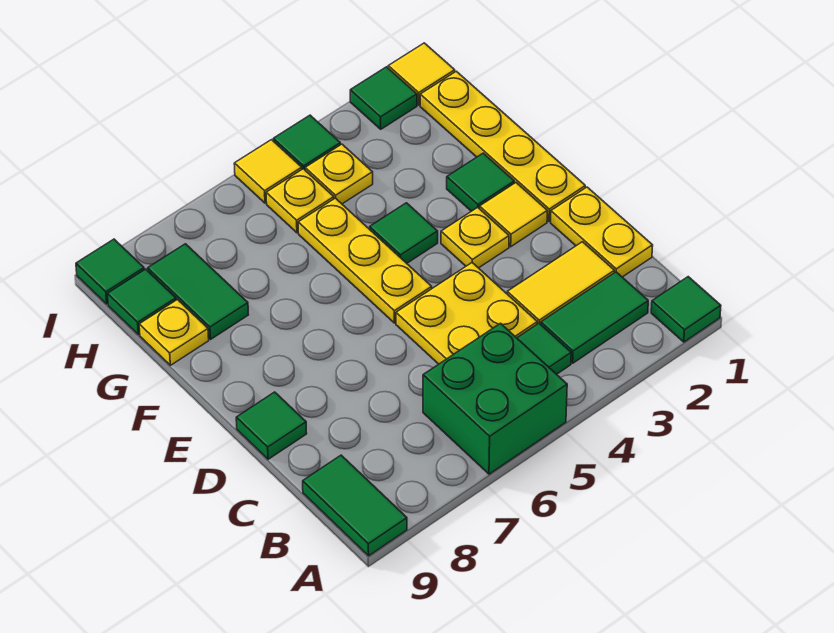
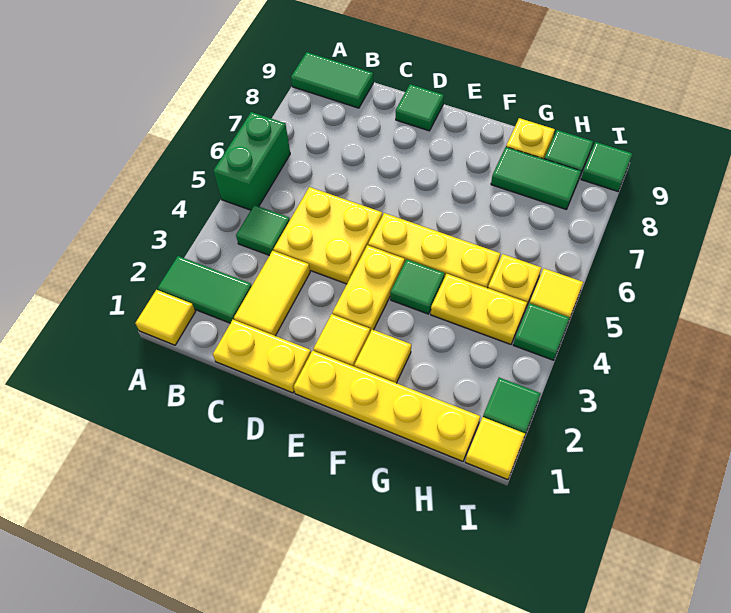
green tile A1 level 1 -> yellow tile A1 level 1
green brick A5:B6 level 1 -> green brick A5:A6 level 1
green tile B2:B3 level 1 -> green tile A2:B2 level 1
yellow plate E3 level 1 -> yellow plate E3:E4 level 1
green tile F2 level 1 -> yellow tile F2 level 1
yellow plate H4 level 1 -> yellow plate G4:H4 level 1

